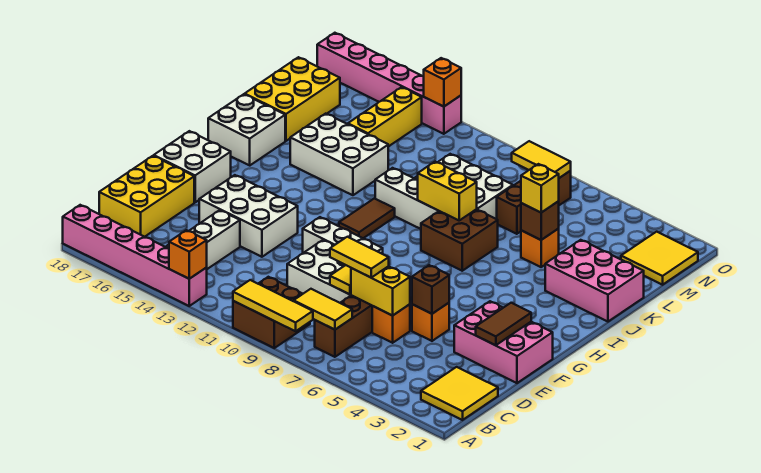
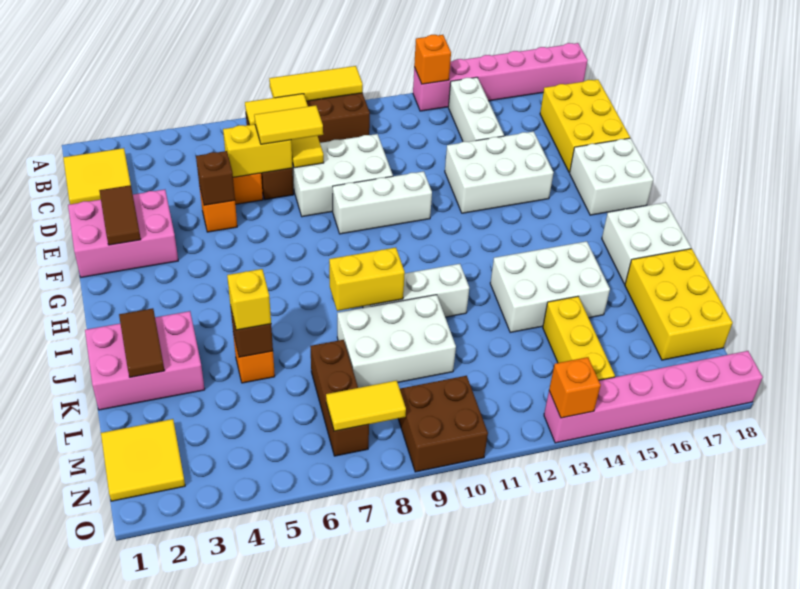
brown tile H11:I11 level 1 -> brown tile J2:K2 level 2
brown brick I7:J8 level 1 -> brown brick N9:O10 level 1

